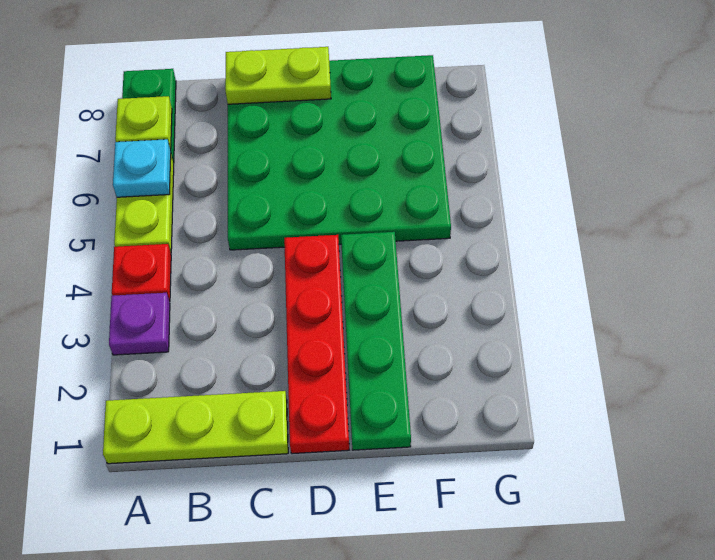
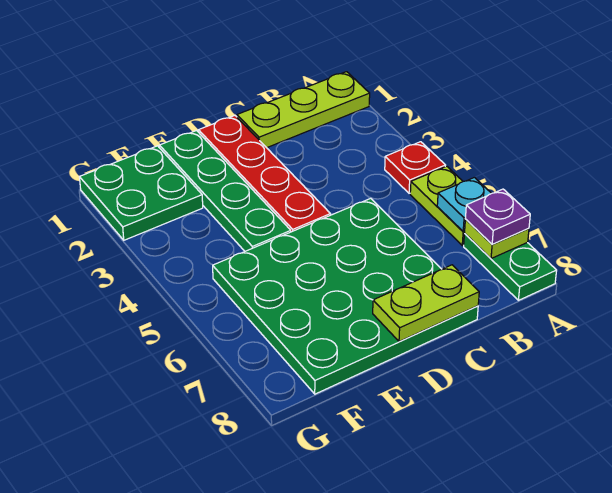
purple plate A3 level 1 -> purple plate A7 level 3
none -> green plate F1:G2 level 1

